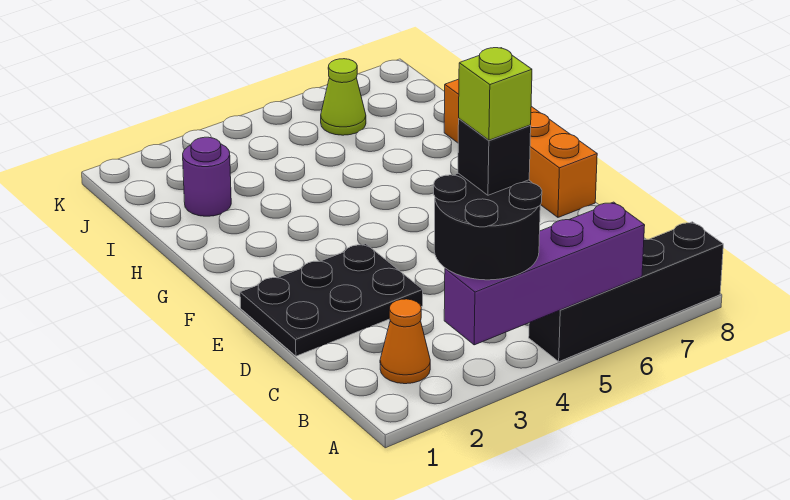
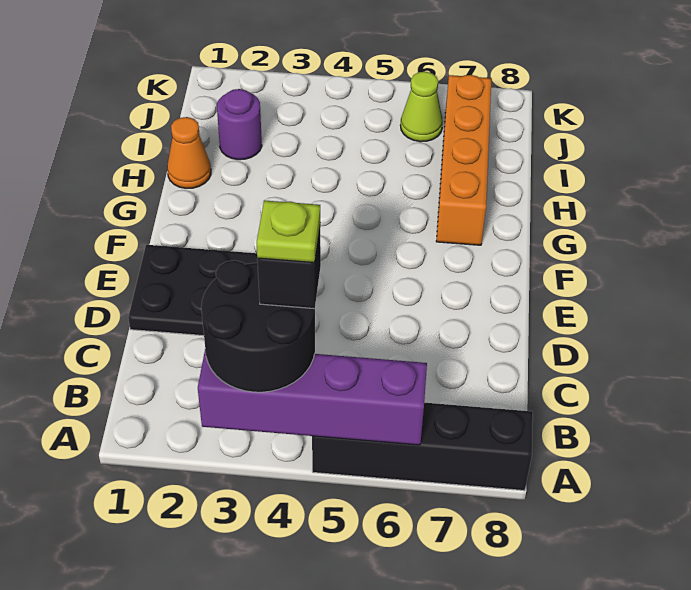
orange cone B2 level 1 -> orange cone H1 level 1
lime brick B4 level 5 -> lime plate B4 level 5
orange brick E8:H8 level 1 -> orange brick G7:J7 level 1

